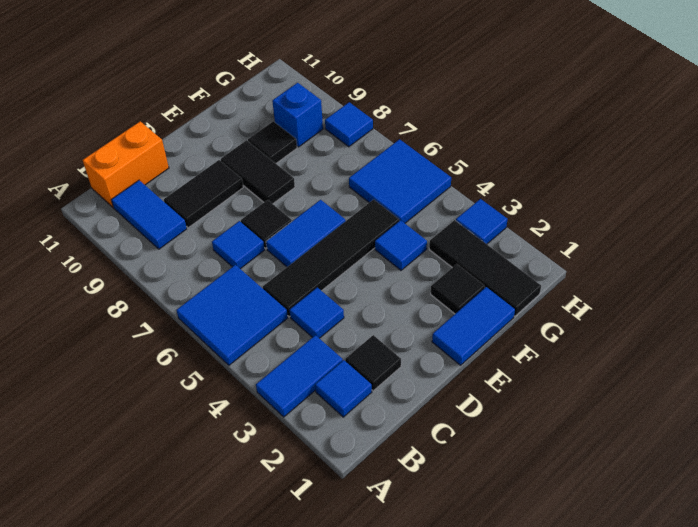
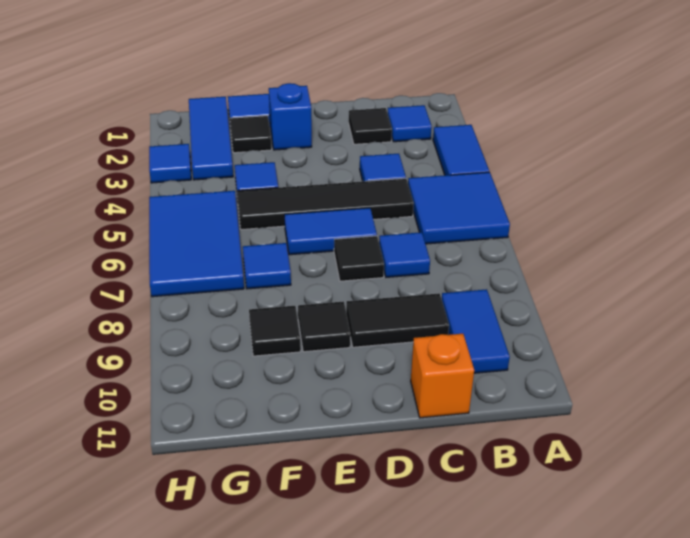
blue tile A3:B3 level 1 -> blue tile A3:A4 level 1
orange brick B11:C11 level 1 -> orange brick C11 level 1
black tile E8:E9 level 1 -> black tile E9 level 1
black tile G1:G3 level 1 -> blue tile G1:G3 level 1
blue tile G5:H6 level 1 -> blue tile G5:H7 level 1
blue brick G9 level 1 -> blue brick E2 level 1
blue tile H8 level 1 -> blue tile F7 level 1

